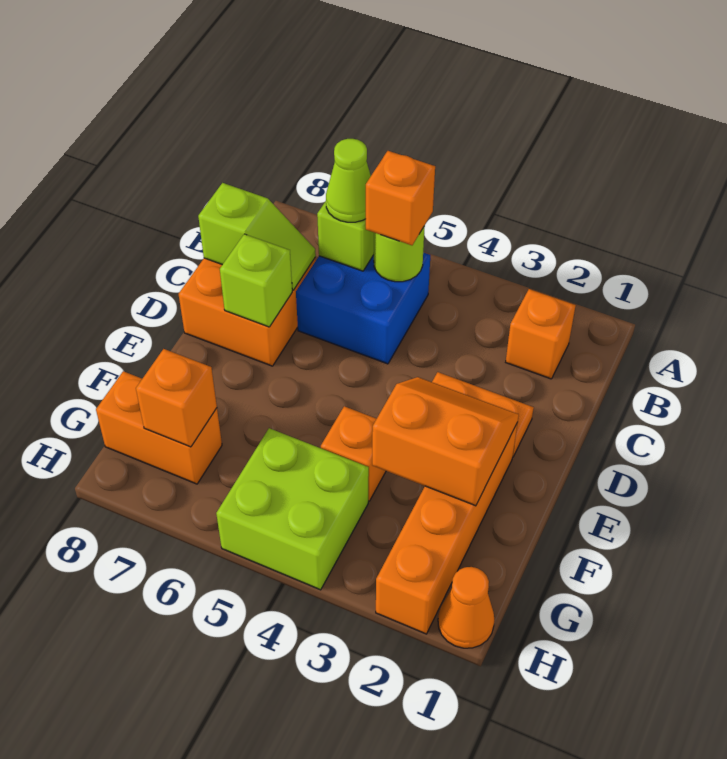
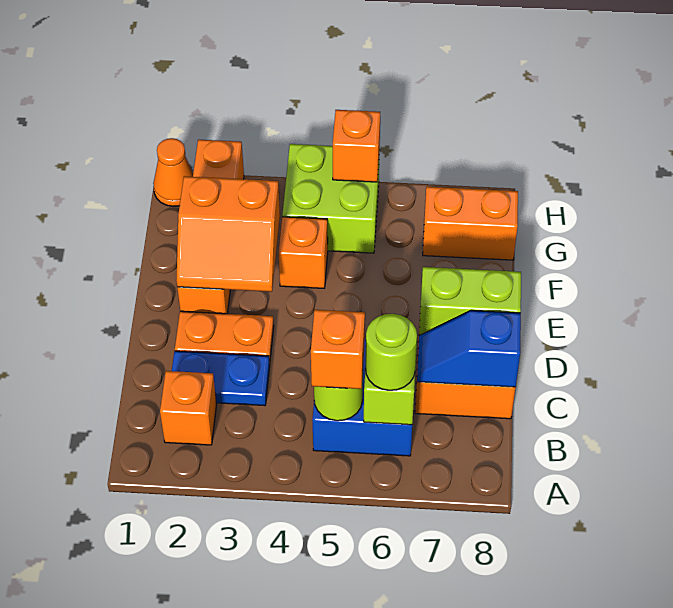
lime cone B6 level 3 -> lime round brick B6 level 3
none -> blue plate C2:C3 level 1
lime slope C7:C8 level 2 top 8 -> blue slope C7:C8 level 2 top 8
lime brick D7 level 2 -> lime brick D7:D8 level 2
orange brick G7 level 2 -> orange brick H5 level 2

